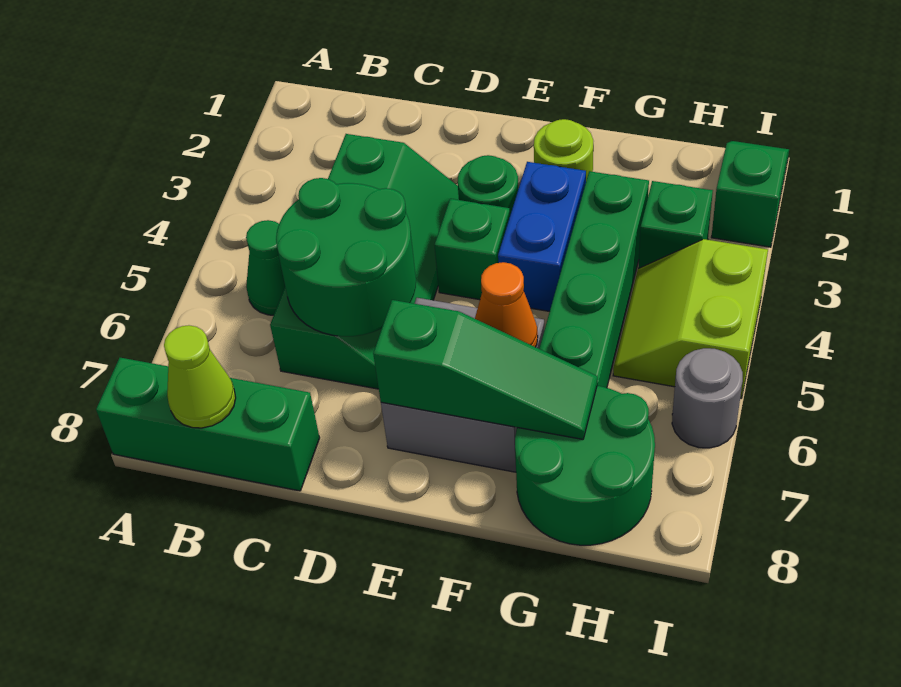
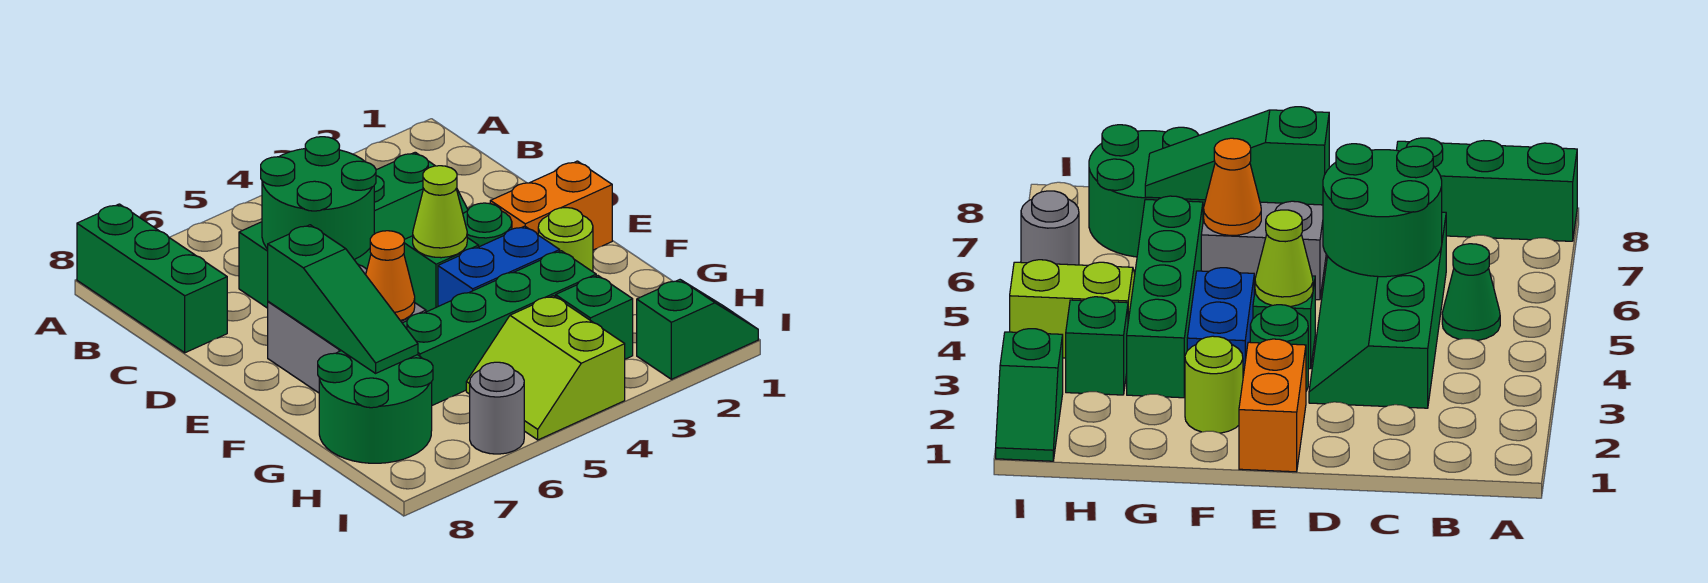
lime cone B8 level 2 -> lime cone E4 level 2
none -> orange brick E1:E2 level 1
lime slope H4:I5 level 1 top I -> lime slope H4:I5 level 1 top 4

